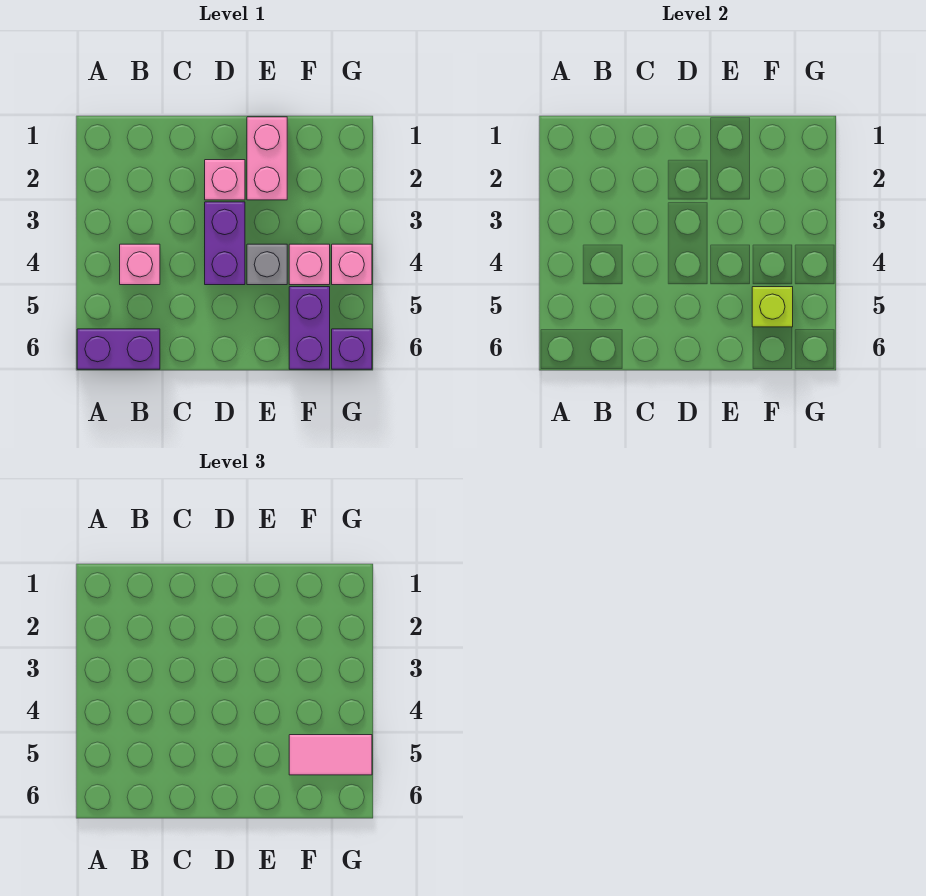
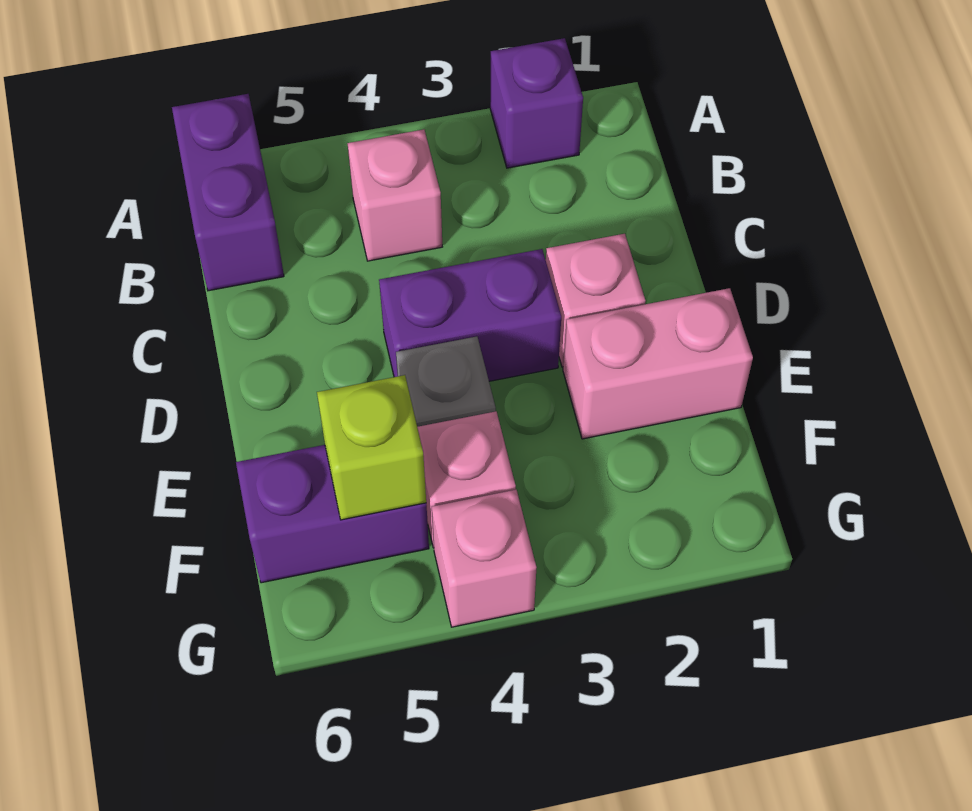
pink tile F5:G5 level 3 -> none
purple brick G6 level 1 -> purple brick A2 level 1

